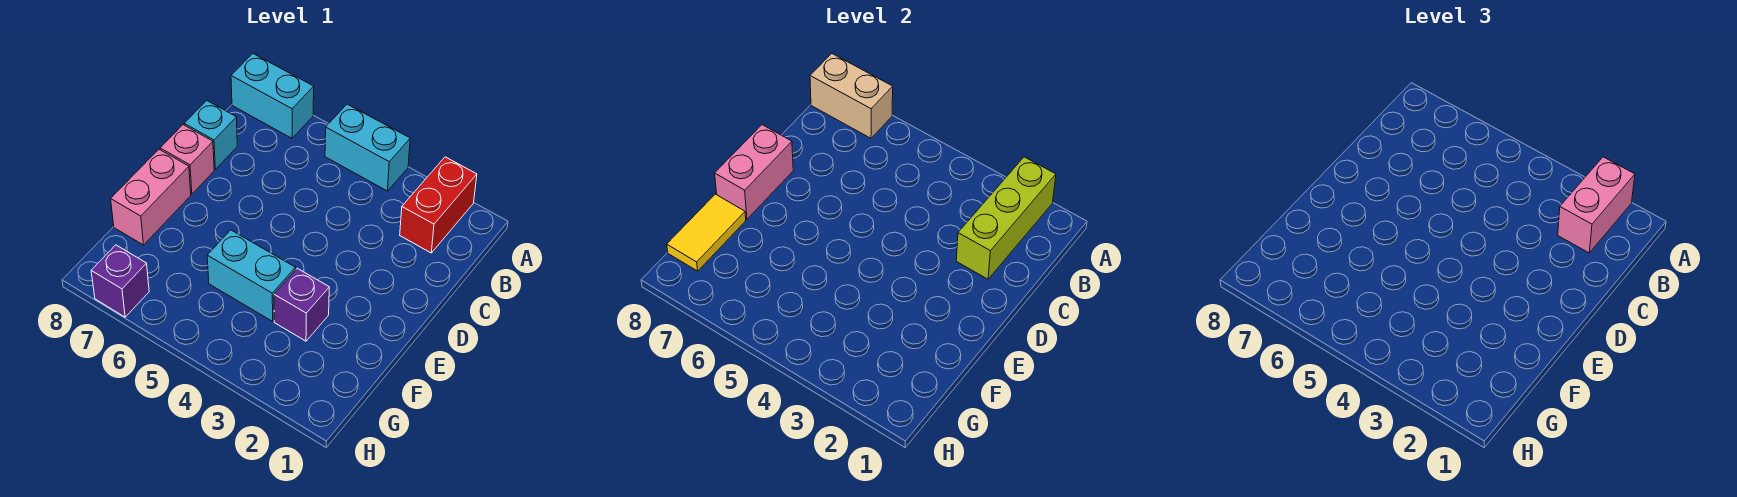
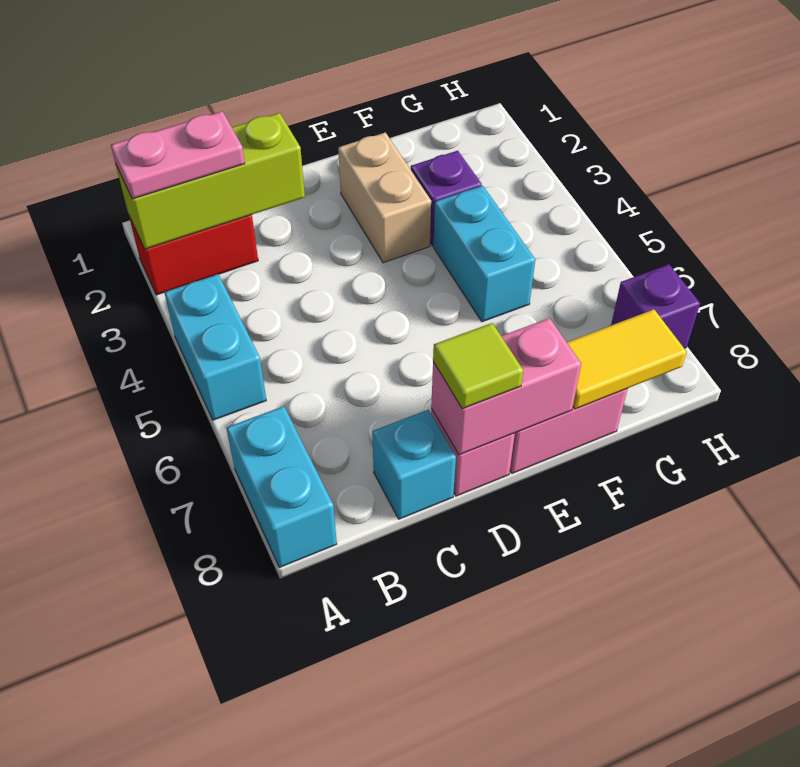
pink brick A2:B2 level 3 -> pink plate A2:B2 level 3
tan brick A7:A8 level 2 -> tan brick E2:E3 level 1
none -> lime tile D8 level 3

